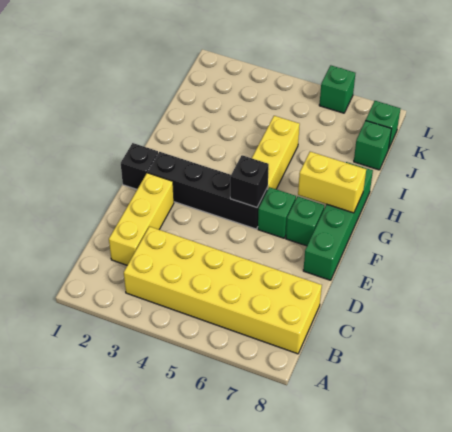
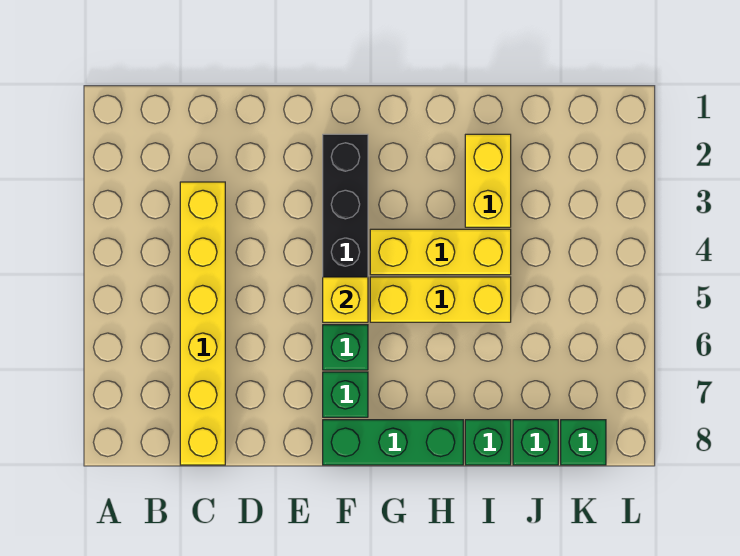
yellow brick B3:C8 level 1 -> yellow brick C3:C8 level 1
yellow brick C2:E2 level 1 -> yellow brick G4:I4 level 1
green brick E8:H8 level 1 -> green brick F8:H8 level 1
black brick F1 level 1 -> none
black brick F5 level 2 -> yellow brick F5 level 2
yellow brick G7:G8 level 2 -> yellow brick I2:I3 level 1
green brick L6 level 1 -> green brick I8 level 1

